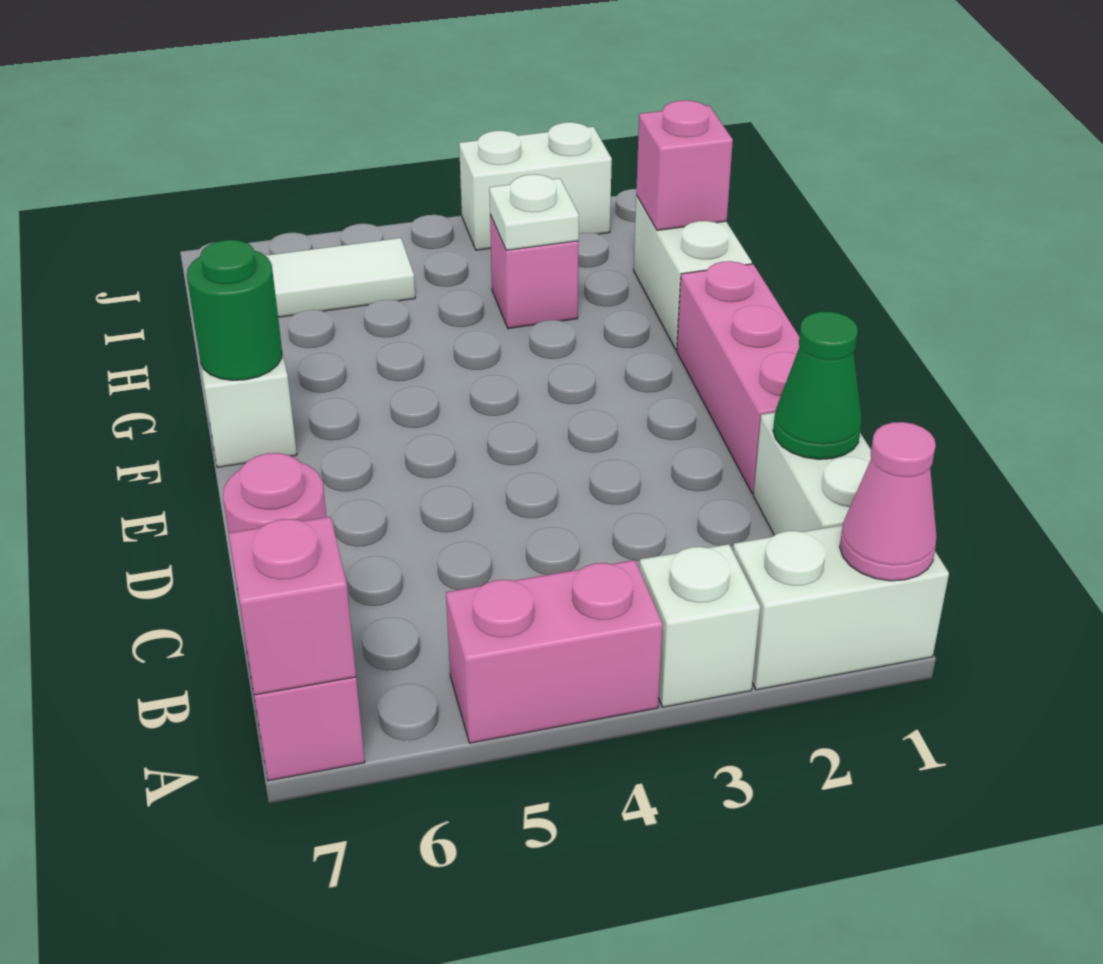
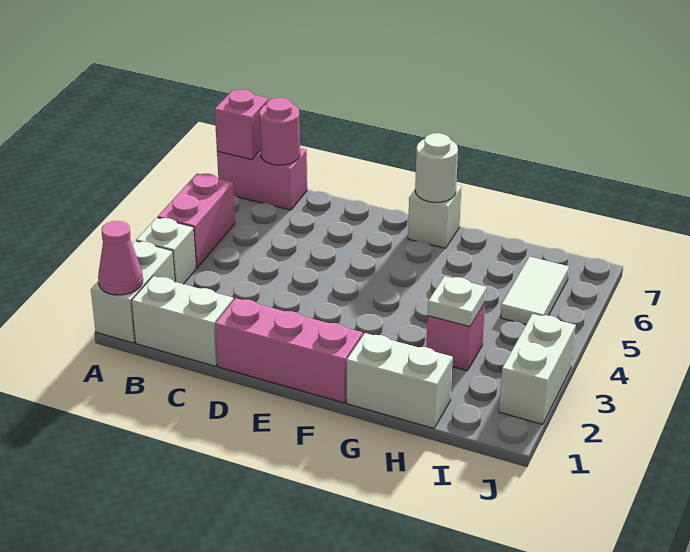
green cone C1 level 2 -> none
green round brick F7 level 2 -> white round brick F7 level 2
pink brick H1 level 2 -> none

